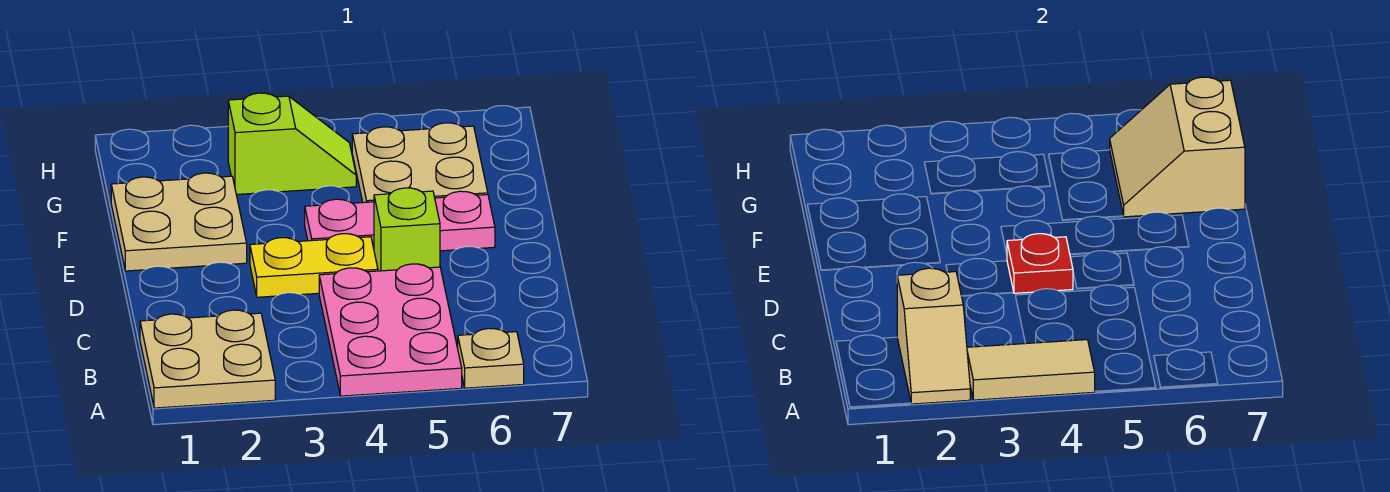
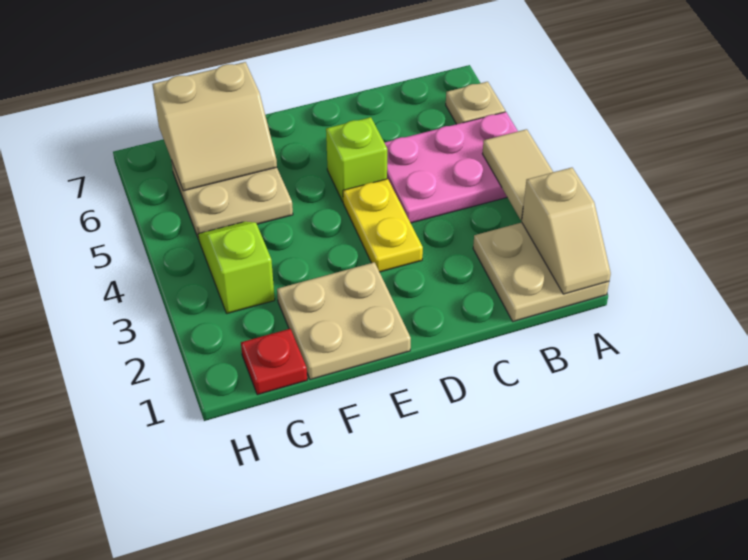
tan slope A2:B2 level 2 top B -> tan slope A1:A2 level 2 top 2
red plate D4 level 2 -> red plate G1 level 1
pink plate E4:E6 level 1 -> none

